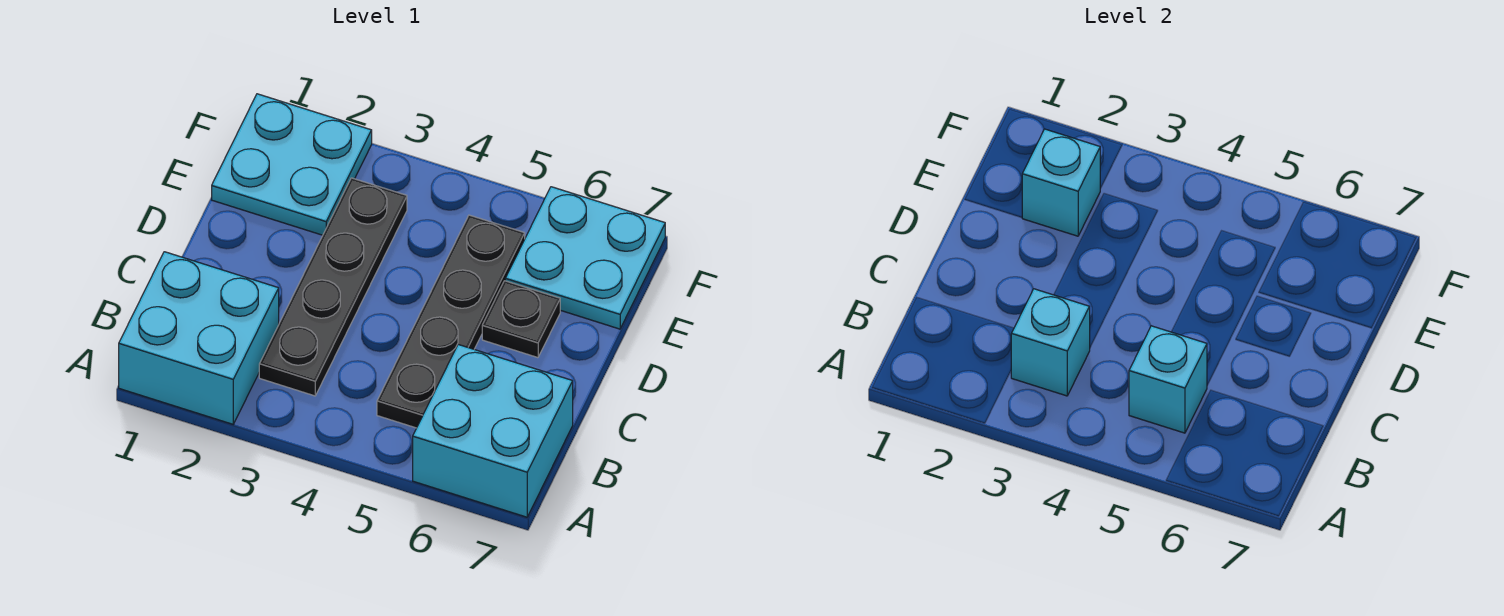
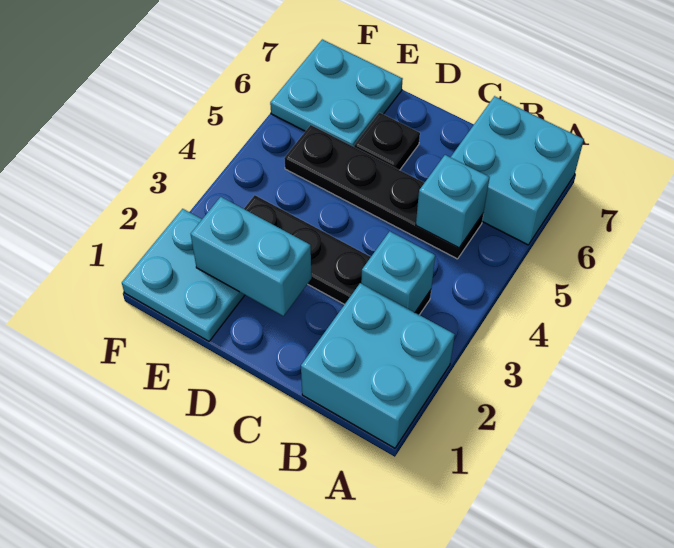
cyan brick E2 level 2 -> cyan brick D2:E2 level 2

